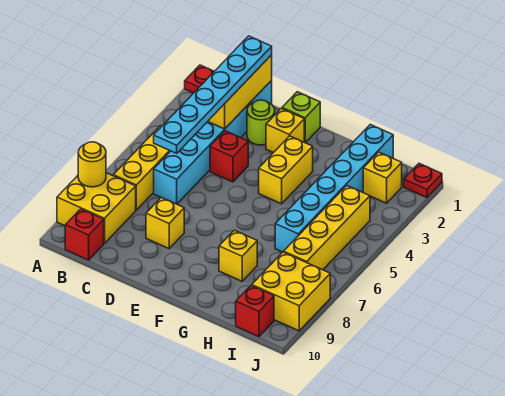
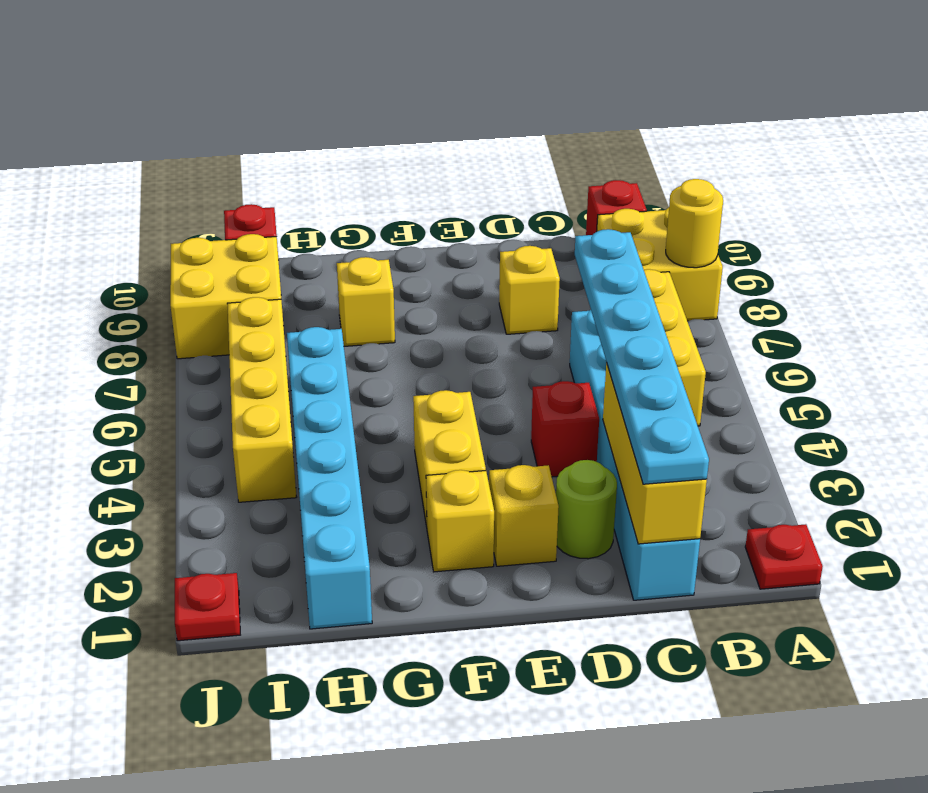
lime brick E1 level 1 -> none
yellow brick I2 level 1 -> yellow brick F2 level 1

